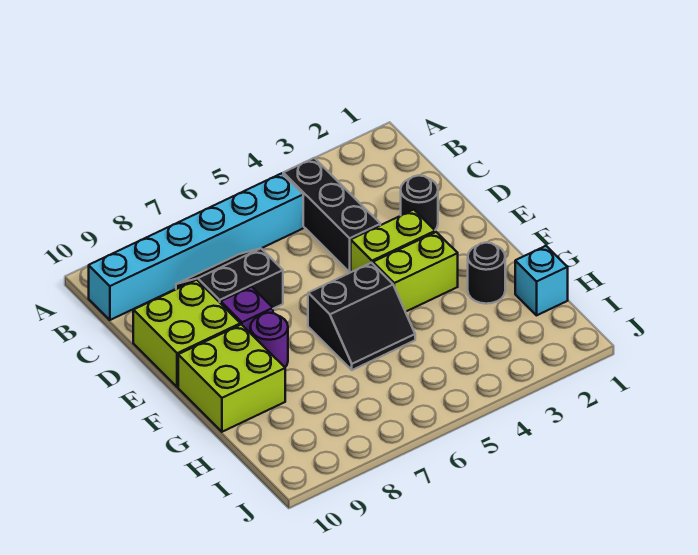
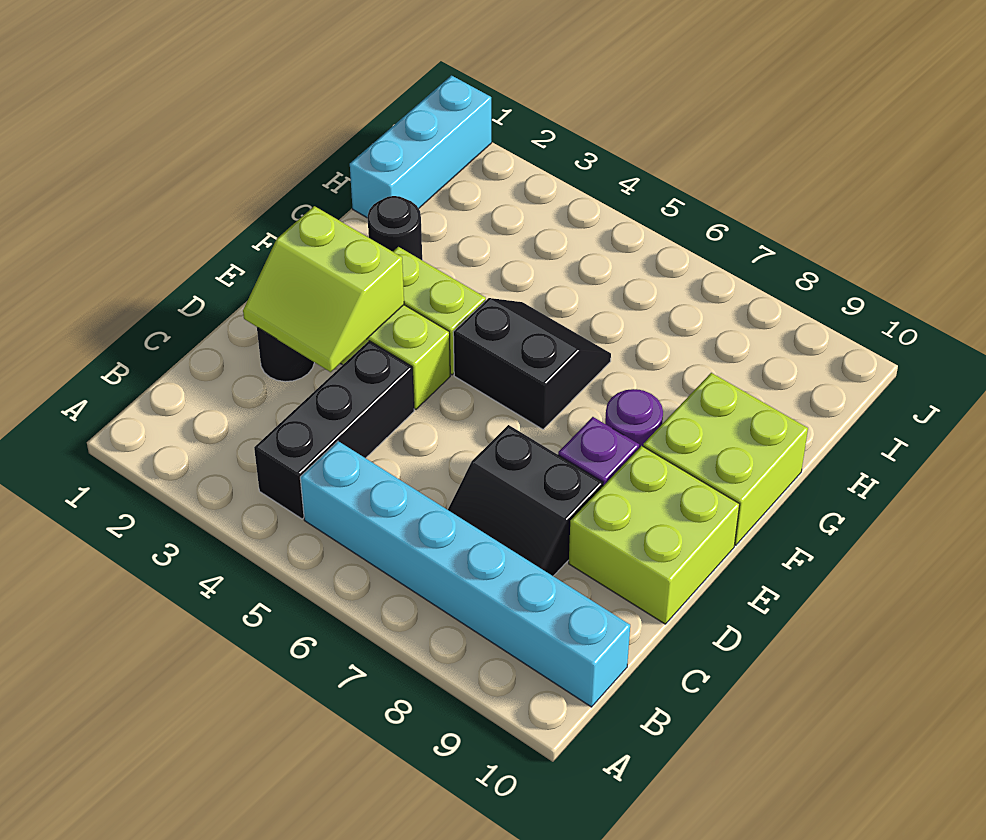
none -> lime slope D2:E3 level 2 top E
cyan brick H1 level 1 -> cyan brick H1:J1 level 1

